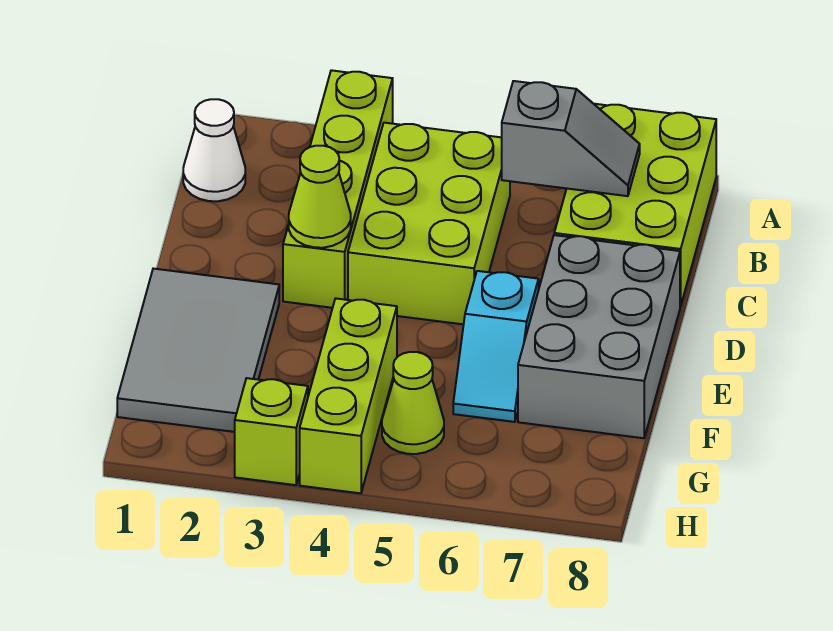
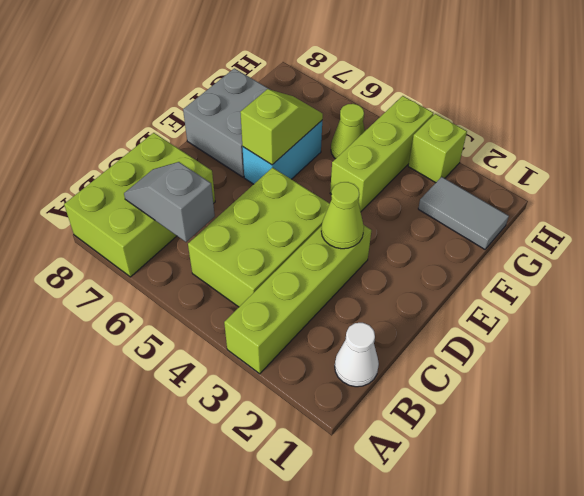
grey brick D7:F8 level 1 -> grey brick E7:F8 level 1
grey tile E1:G2 level 1 -> grey tile G1:G2 level 1
cyan slope E6:F6 level 1 top E -> cyan brick E6:F6 level 1
none -> lime slope E6:F6 level 2 top E

